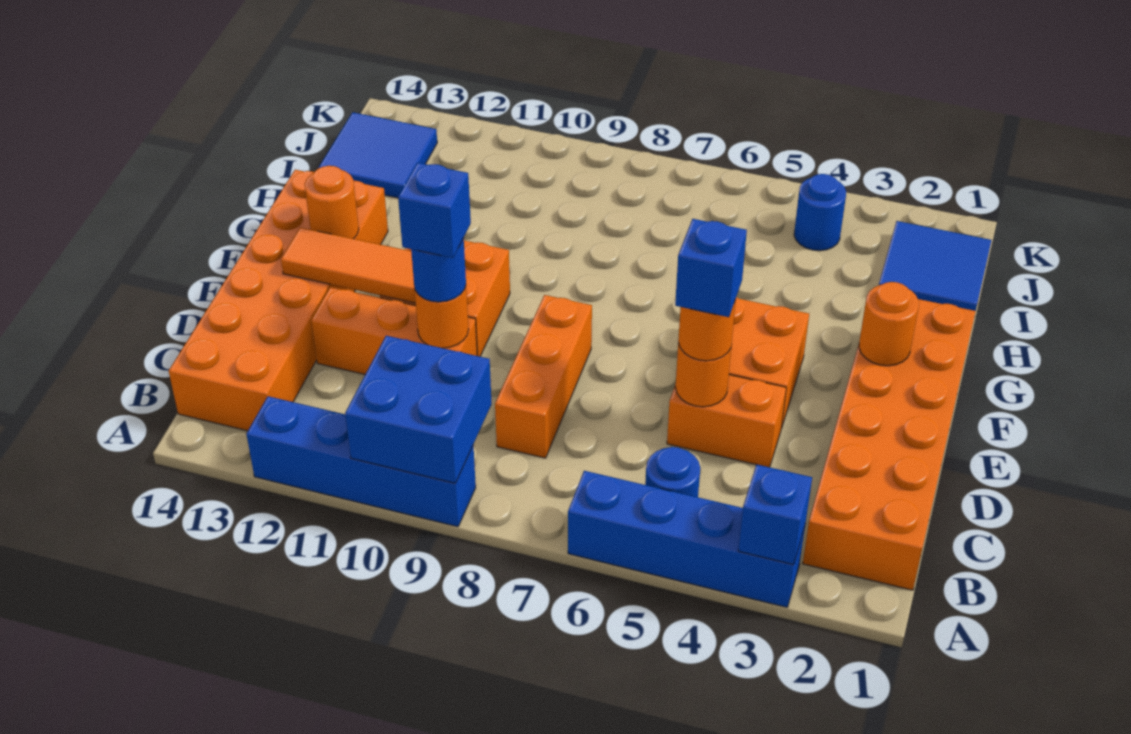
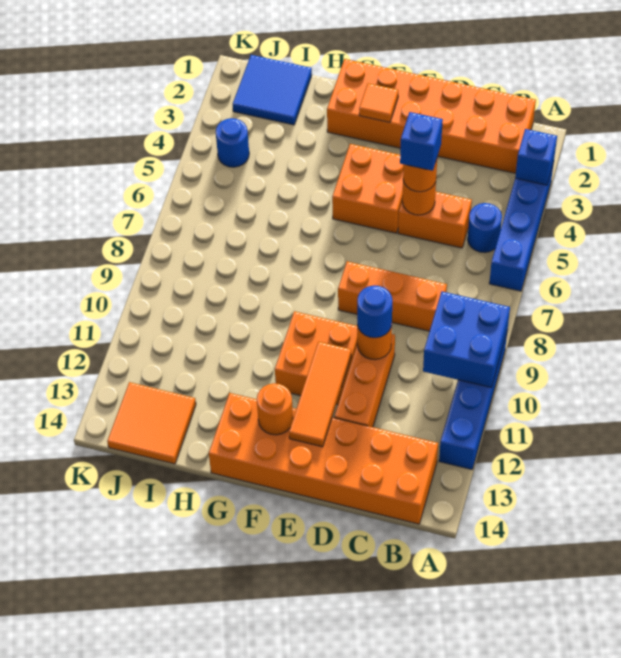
orange brick D4:D5 level 1 -> orange brick C5:D5 level 1
blue brick D10 level 4 -> none
orange round brick F2 level 2 -> orange tile F2 level 2
blue tile I13:J14 level 1 -> orange tile I13:J14 level 1

